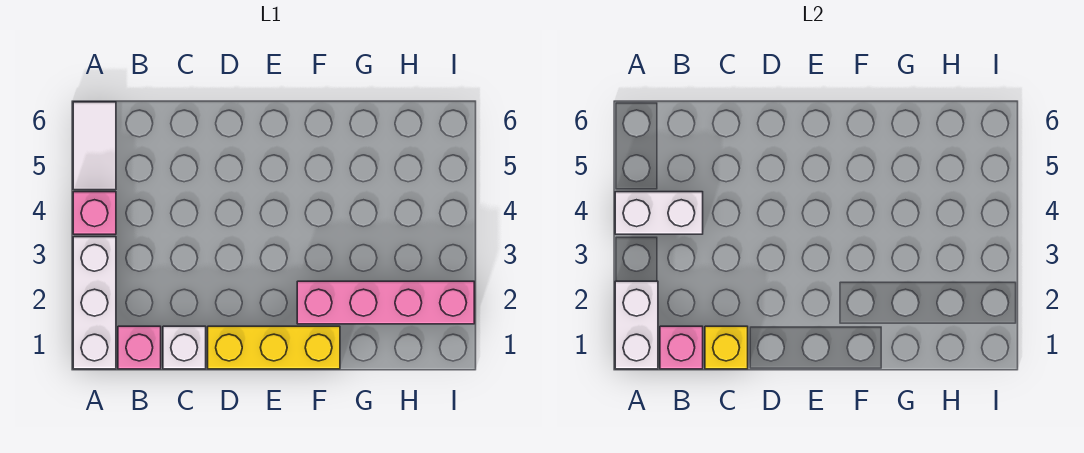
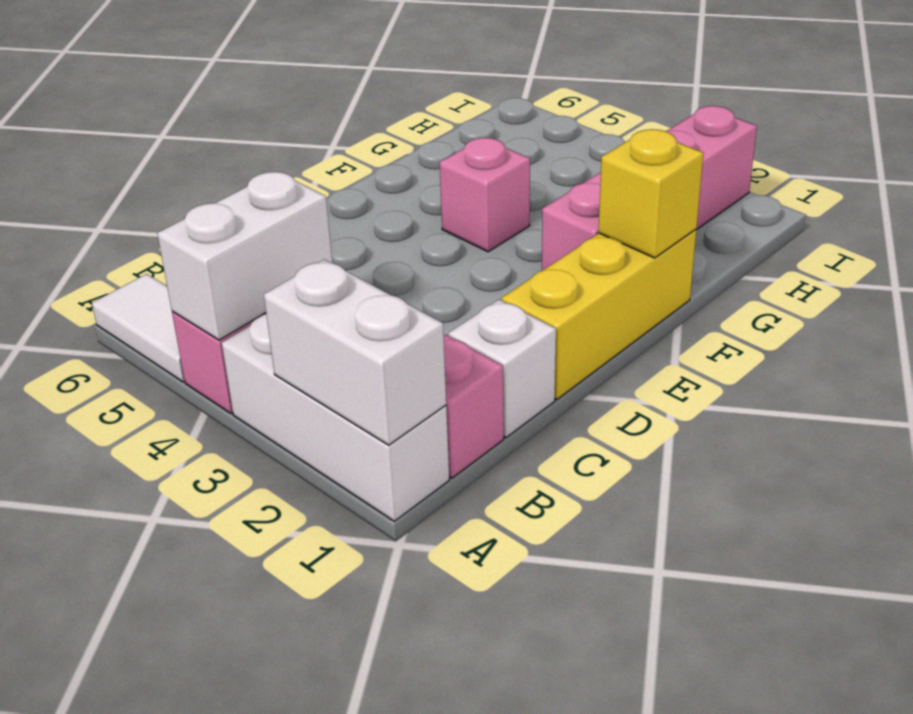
pink brick B1 level 2 -> pink brick F4 level 1
yellow brick C1 level 2 -> yellow brick F1 level 2

